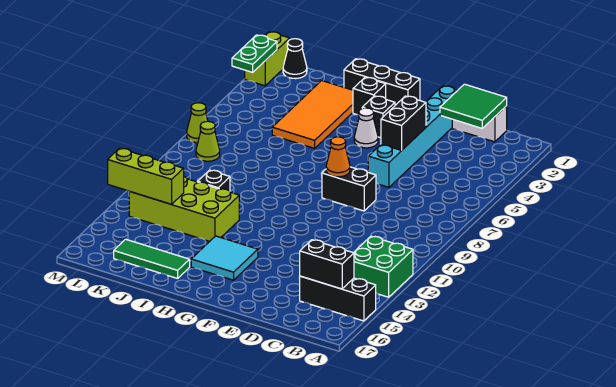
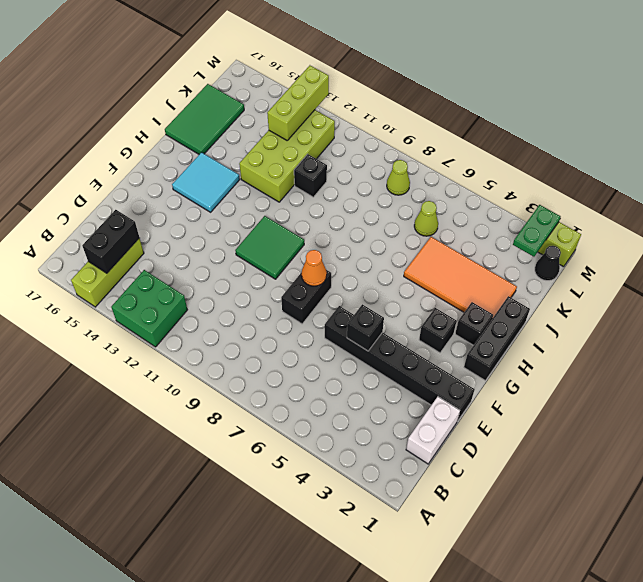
black brick A15:C15 level 1 -> lime brick A15:C15 level 1
green tile C1:D2 level 2 -> green tile F10:G11 level 1
cyan brick E1:E6 level 1 -> black brick E1:E6 level 1
black brick E4:E5 level 2 -> black brick E5 level 2
white cone G4 level 1 -> none
green tile I16:K16 level 1 -> green tile I16:K17 level 1
green plate M2:M3 level 2 -> green plate L2:M2 level 2
lime cone M7 level 1 -> lime cone K6 level 1

